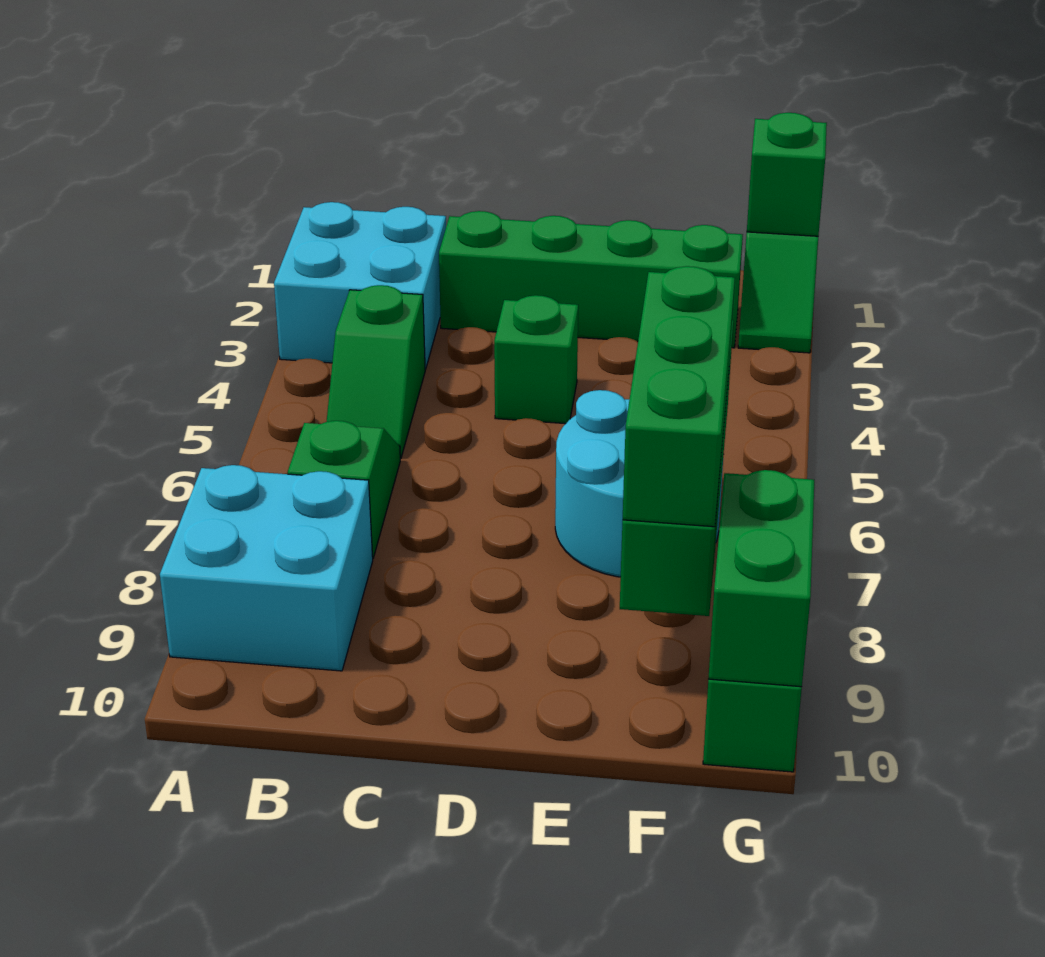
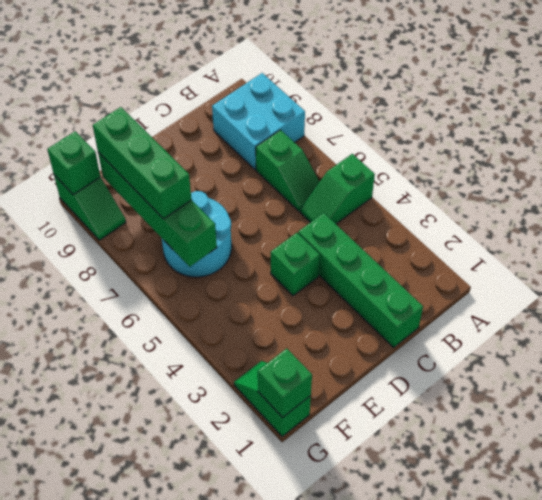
cyan brick A2:B3 level 1 -> none
green slope B4:B5 level 1 top 4 -> green slope A5:B5 level 1 top A
green brick C2:F2 level 1 -> green brick C1:C4 level 1
green brick G9:G10 level 2 -> green brick G10 level 2

